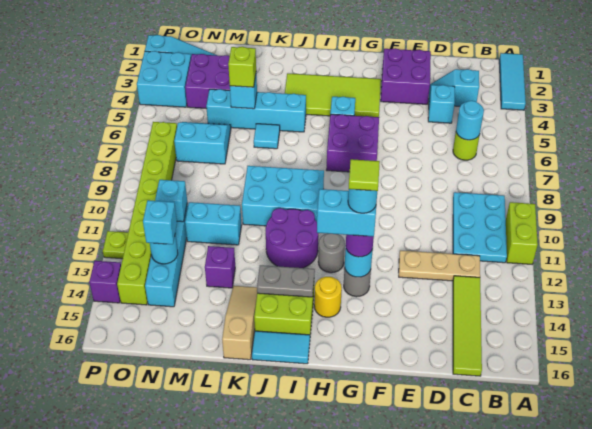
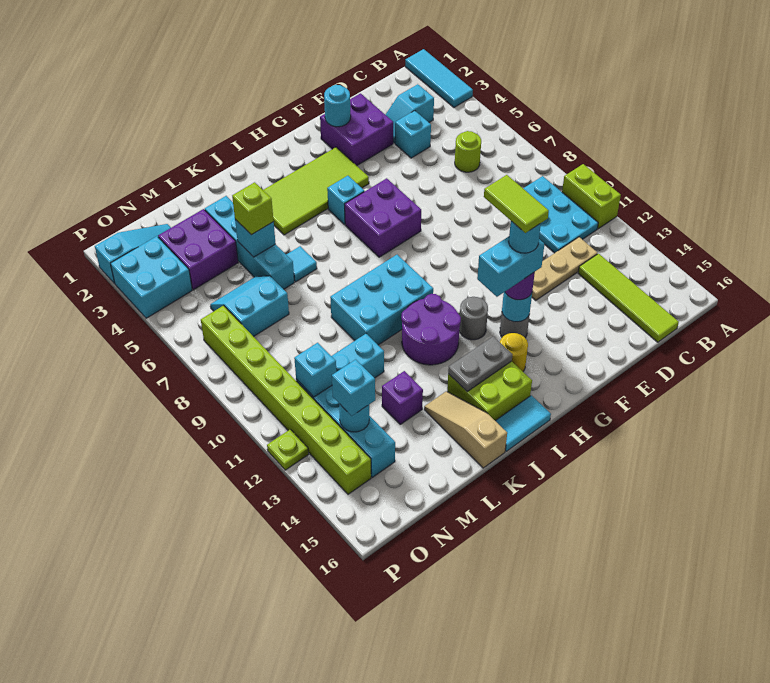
cyan round brick C6 level 2 -> cyan round brick F2 level 2
lime tile G13 level 6 -> lime tile G12:G13 level 6
cyan brick J5:M5 level 1 -> cyan brick L3:L6 level 1
purple brick P14 level 1 -> none

